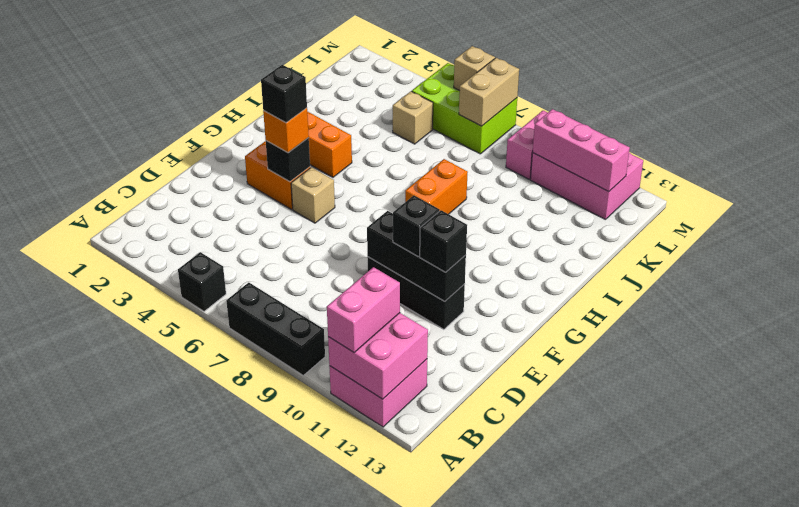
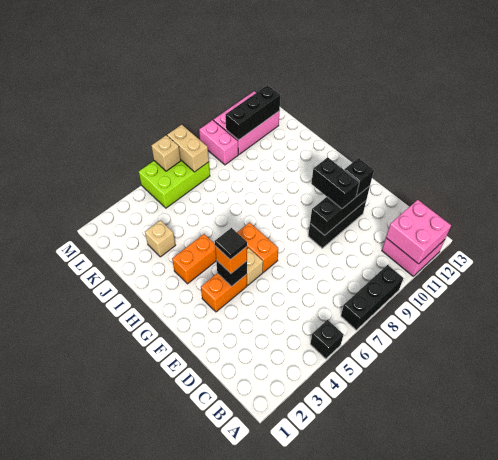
pink brick A11:B11 level 3 -> none
black brick E10 level 3 -> black brick E10:F10 level 3
black brick F4 level 4 -> black tile F4 level 4
orange brick H8:I8 level 1 -> orange brick F6:G6 level 1
tan brick K5 level 1 -> tan brick J3 level 1
pink brick L10:L12 level 2 -> black brick L10:L12 level 2

